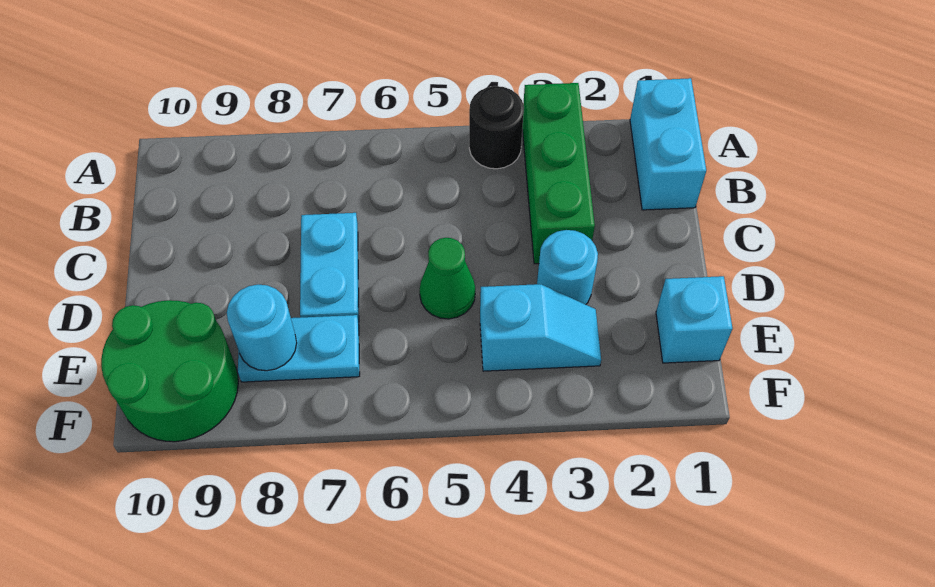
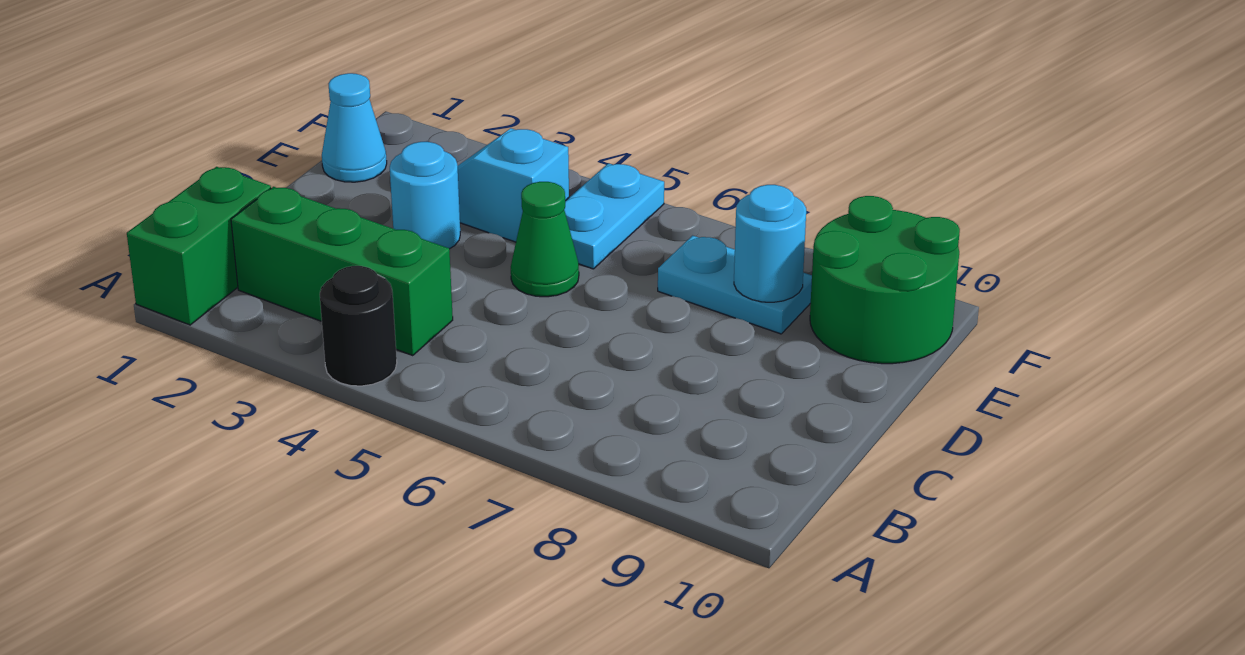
cyan brick A1:B1 level 1 -> green brick A1:B1 level 1
green brick A3:C3 level 1 -> green brick B2:B4 level 1
cyan plate C7:D7 level 1 -> cyan plate E5:F5 level 1
cyan brick E1 level 1 -> cyan cone E1 level 1

